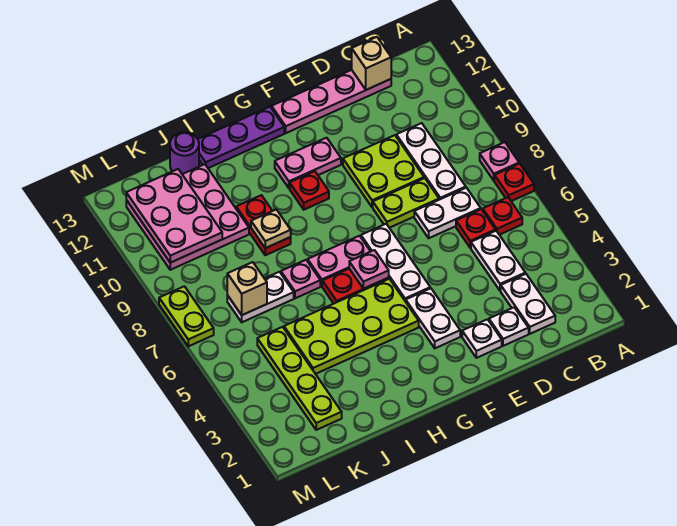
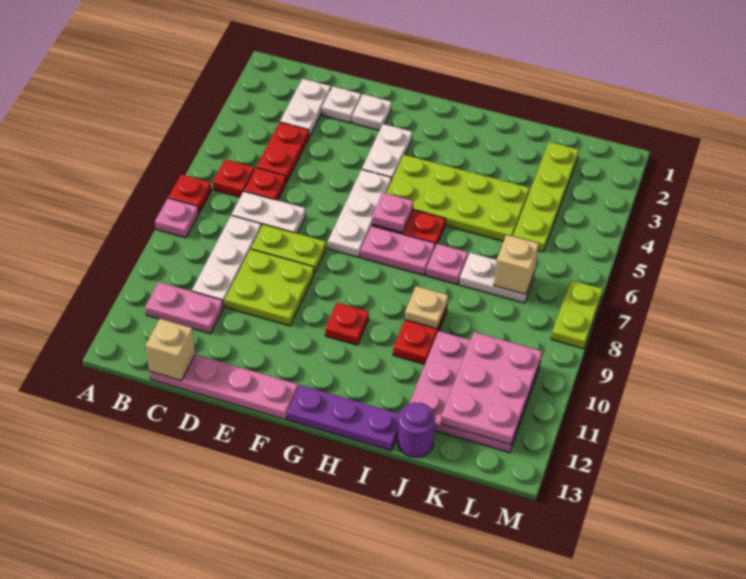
white plate C4:C5 level 1 -> red plate C4:C5 level 1
pink plate F11:G11 level 1 -> pink plate B11:C11 level 1

